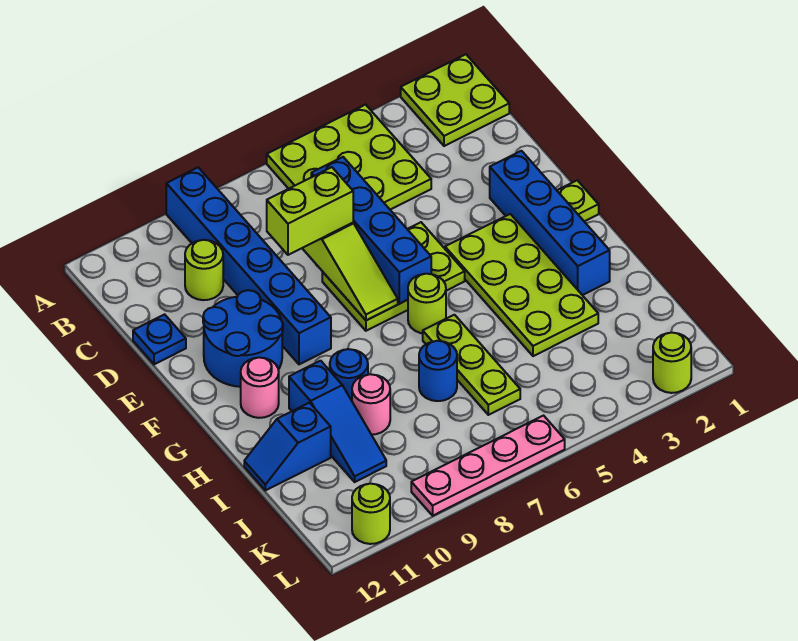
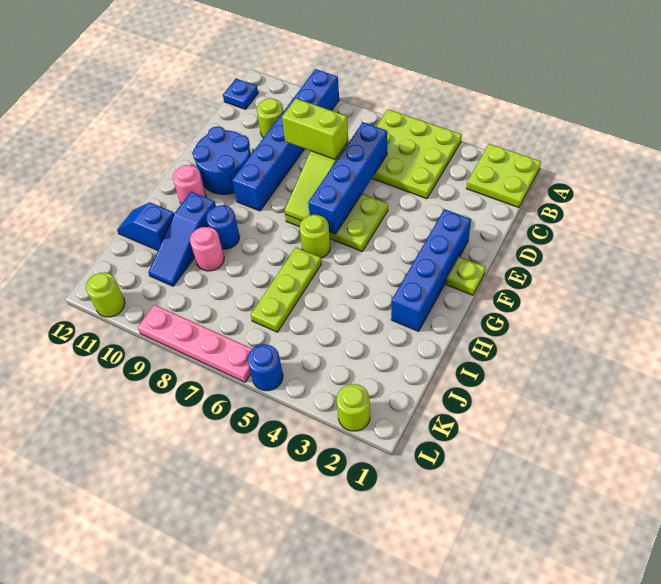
blue plate D12 level 1 -> blue plate B12 level 1
lime plate F3:I4 level 1 -> none
blue round brick I7 level 1 -> blue round brick L5 level 1

